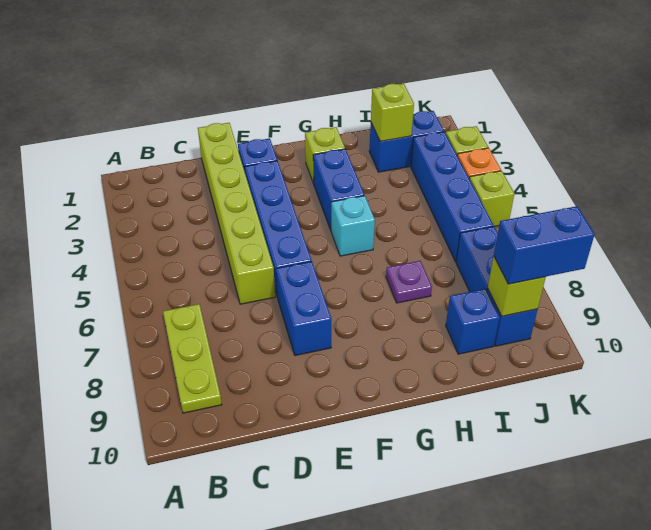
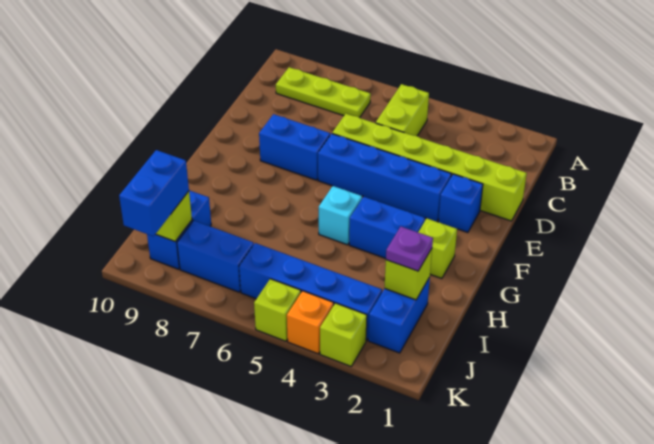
none -> lime brick B5:C5 level 1
purple plate H7 level 1 -> purple plate I2 level 3

